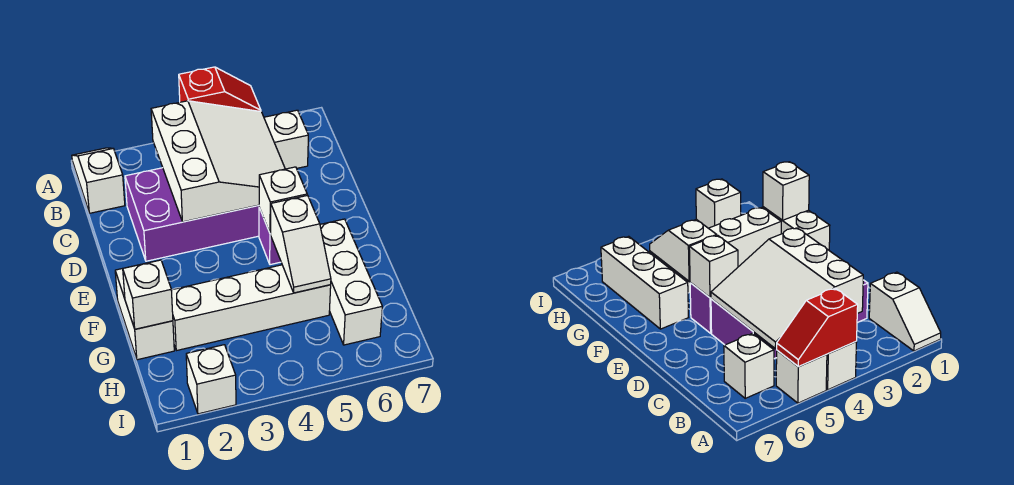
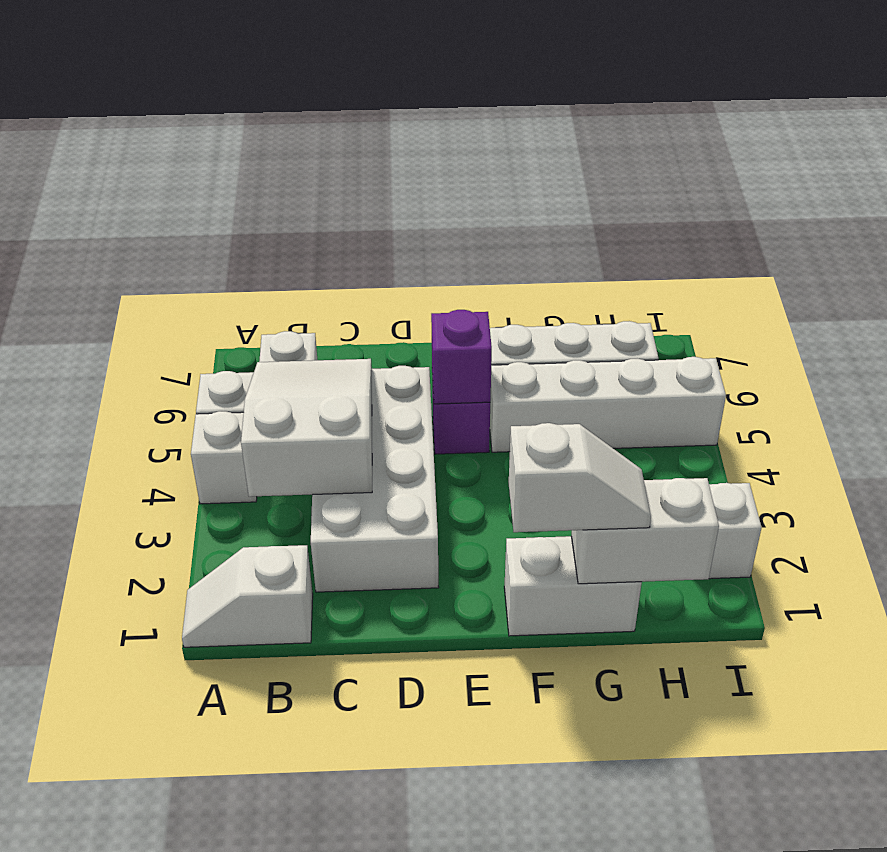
red slope A4:A5 level 2 top 4 -> none
white slope B3:D5 level 2 top 3 -> white slope B3:C5 level 2 top 3
purple brick C2:D5 level 1 -> white brick C2:D5 level 1
white brick E5 level 2 -> purple brick E5 level 2
white slope F5:G5 level 2 top F -> white slope F1:G1 level 3 top F
white brick G1 level 2 -> white brick G1:H1 level 2
white brick G2:G5 level 1 -> white brick F5:I5 level 1

